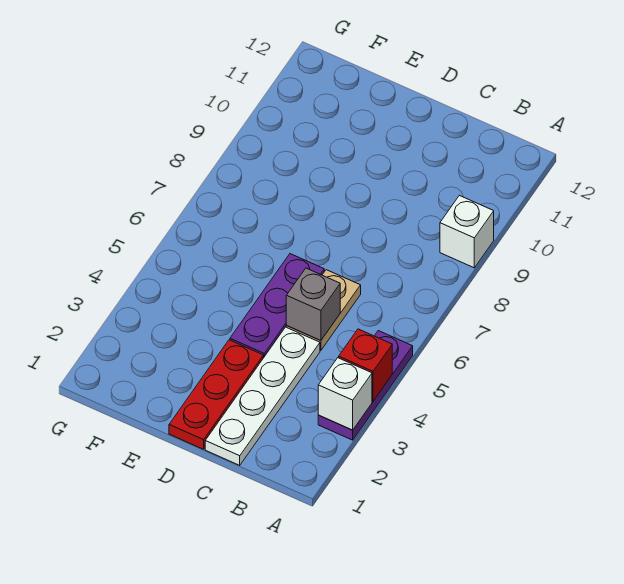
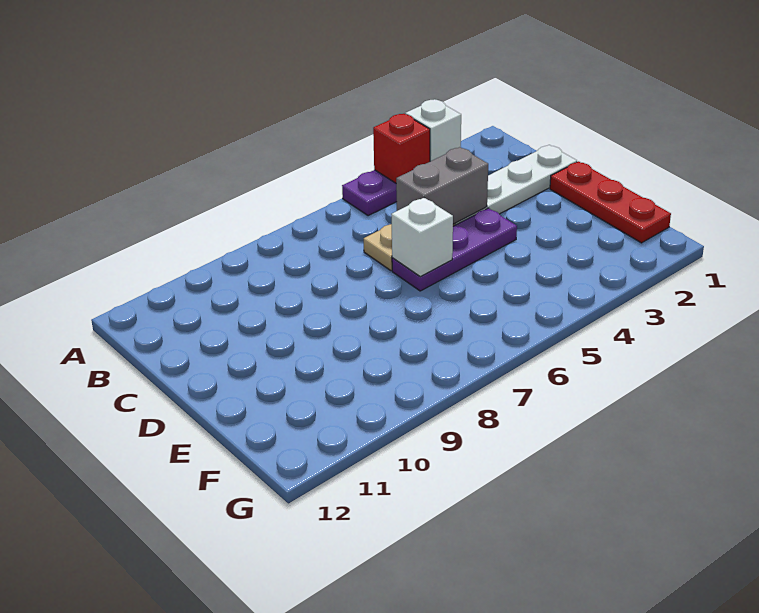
white brick A9 level 1 -> white brick D6 level 2
grey brick C5 level 2 -> grey brick C4:C5 level 2
red plate D1:D3 level 1 -> red plate D1:F1 level 1

